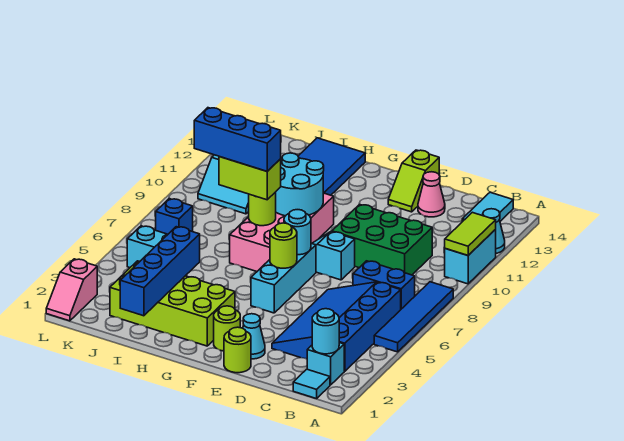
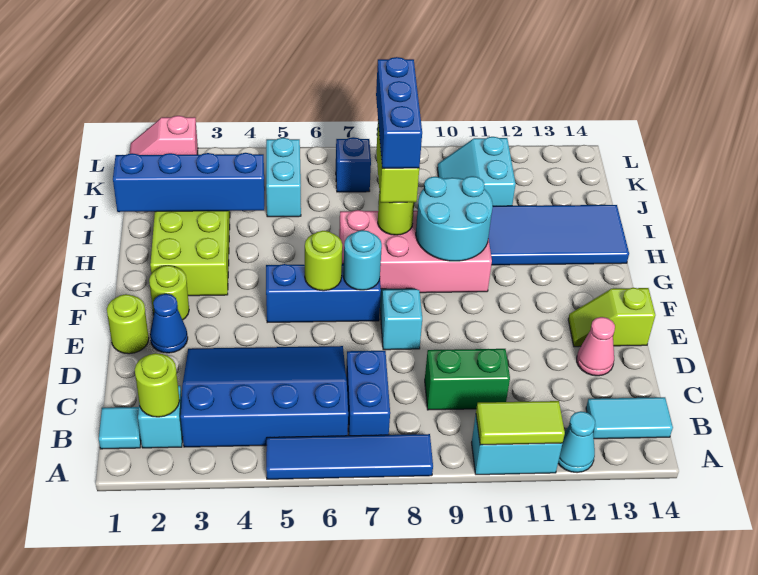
cyan round brick B2 level 2 -> lime round brick B2 level 2
green brick C9:E10 level 1 -> green brick C9:C10 level 1
cyan cone E2 level 1 -> blue cone E2 level 1
cyan brick F5:F7 level 1 -> blue brick F5:F7 level 1

